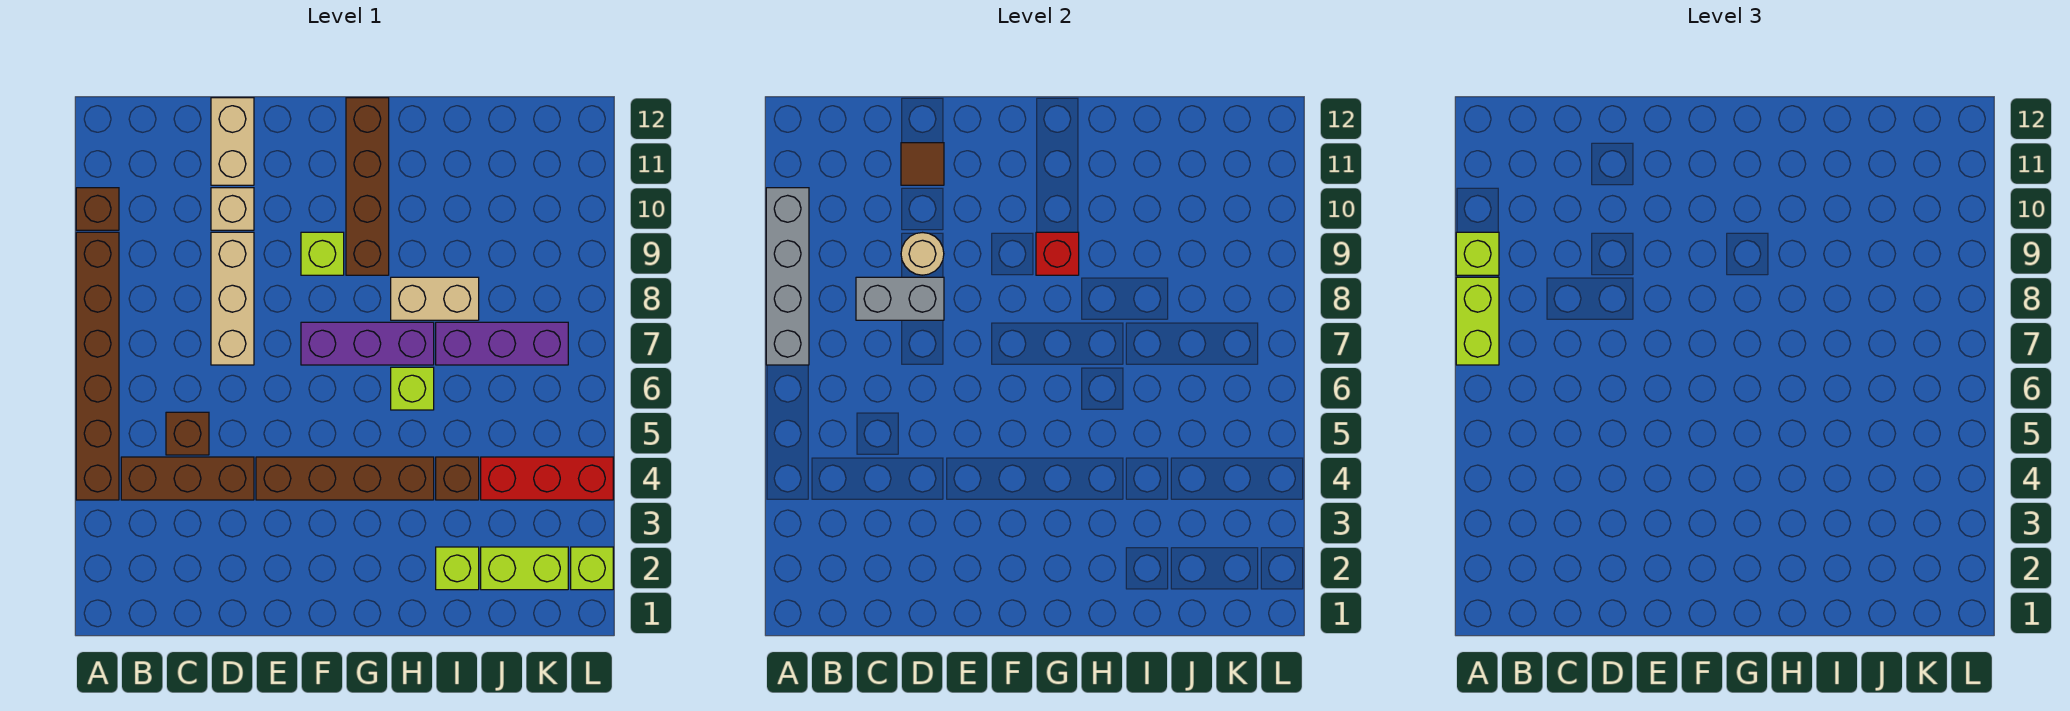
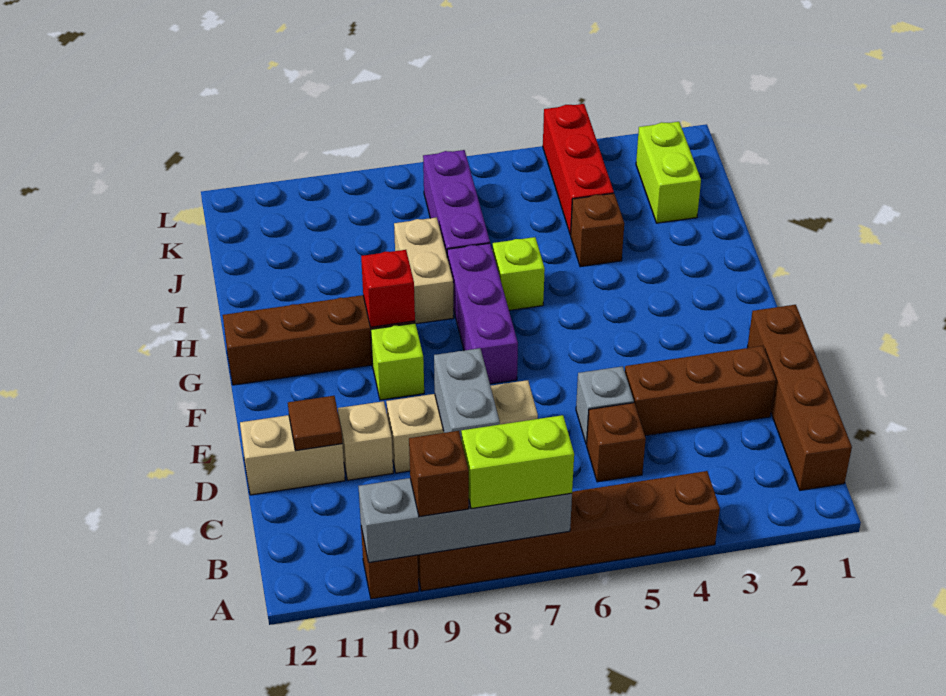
lime brick A9 level 3 -> brown brick A9 level 3
brown brick B4:D4 level 1 -> brown brick D2:D4 level 1
none -> grey brick D5 level 1
tan round brick D9 level 2 -> none
brown brick E4:H4 level 1 -> brown brick B1:E1 level 1
lime brick I2 level 1 -> none
lime brick L2 level 1 -> none

